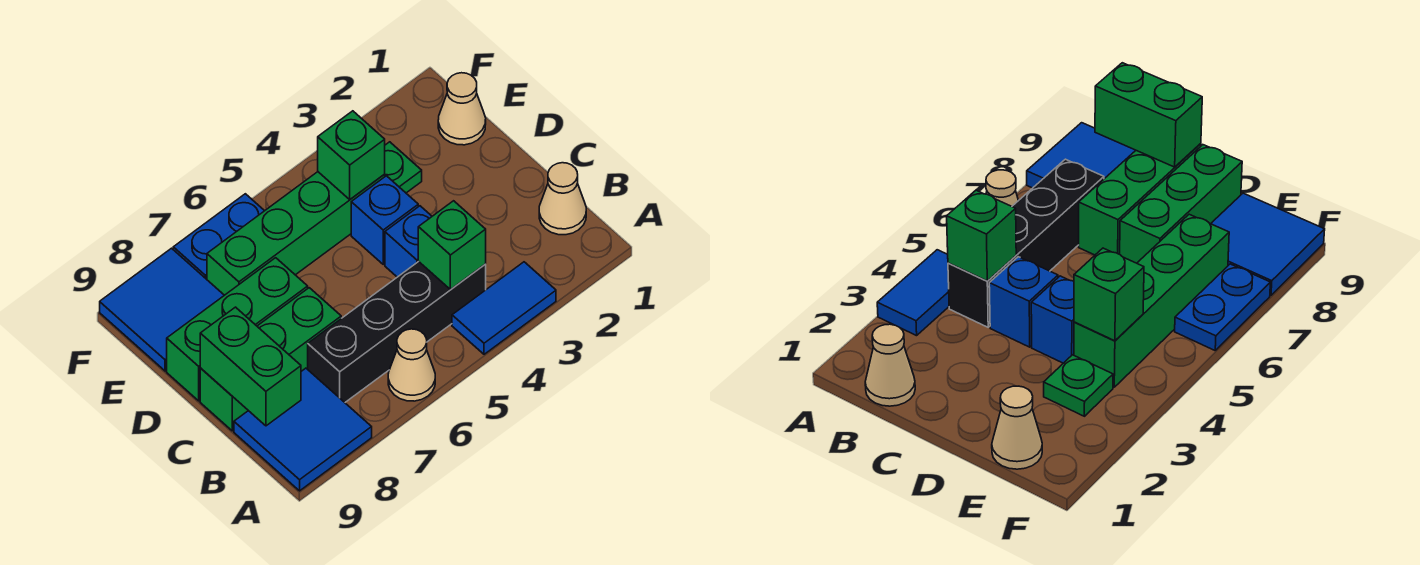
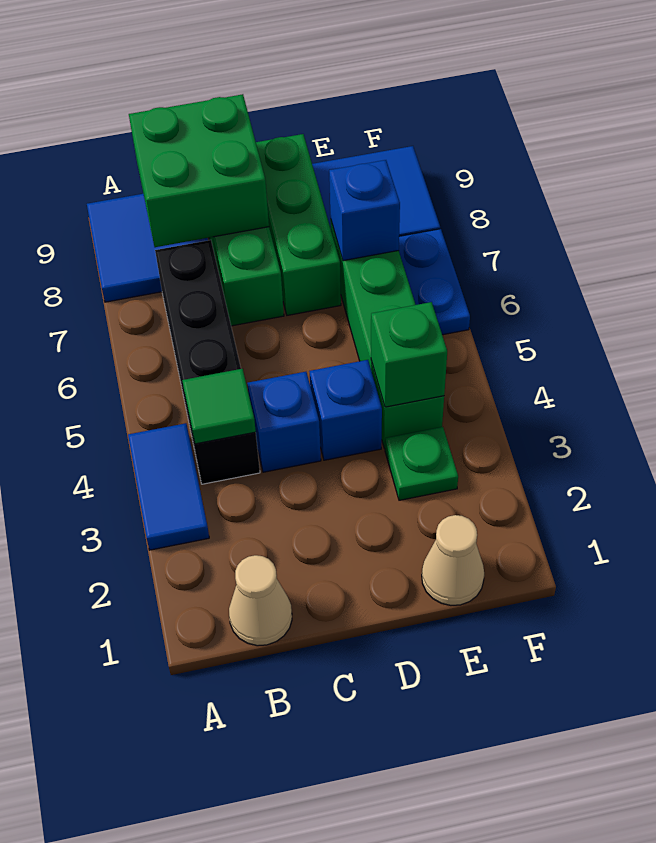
tan cone A6 level 1 -> none
green brick B4 level 2 -> green tile B4 level 2
green brick B9:C9 level 2 -> green brick B8:C9 level 2
none -> blue brick E7 level 2

